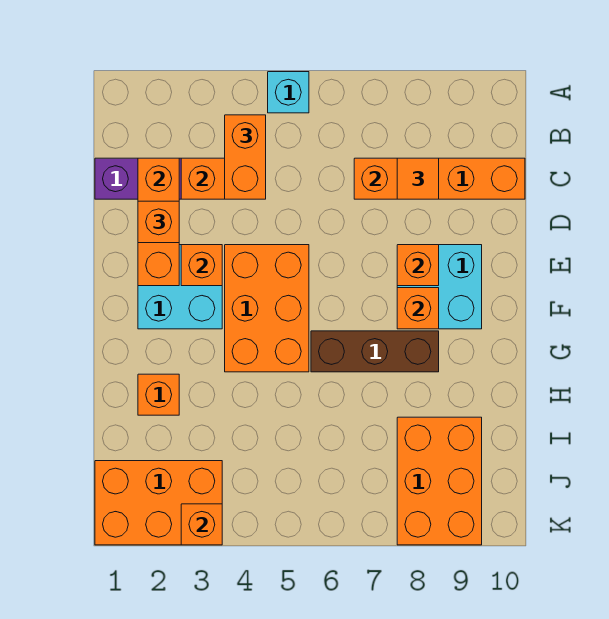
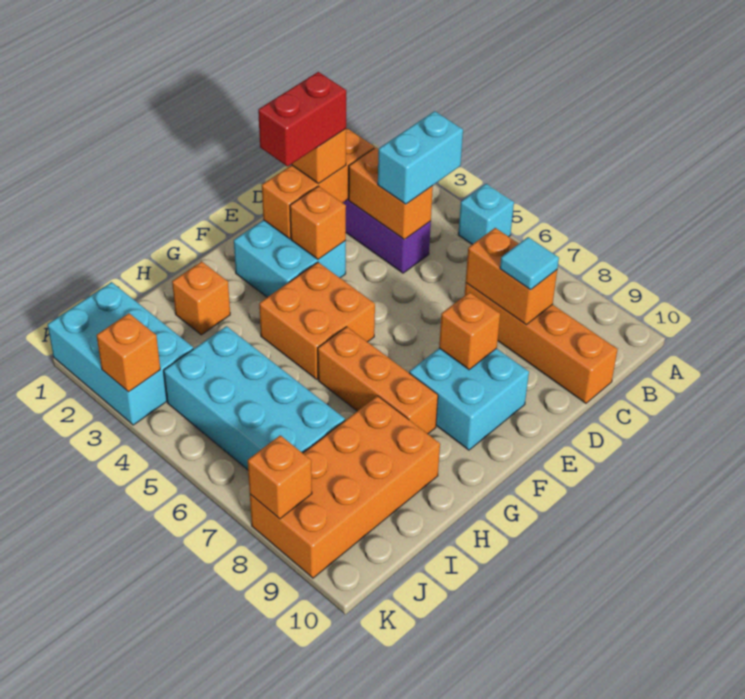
orange brick B4:C4 level 3 -> cyan brick B4:C4 level 3
orange tile C8 level 3 -> cyan tile C8 level 3
none -> red brick D2:E2 level 4
orange brick E4:G5 level 1 -> orange brick F4:G5 level 1
orange brick F8 level 2 -> orange brick K8 level 2
brown brick G6:G8 level 1 -> orange brick G6:G8 level 1
none -> cyan brick I4:J7 level 1
orange brick I8:K9 level 1 -> orange brick H8:K9 level 1
orange brick J1:K3 level 1 -> cyan brick J1:K3 level 1

